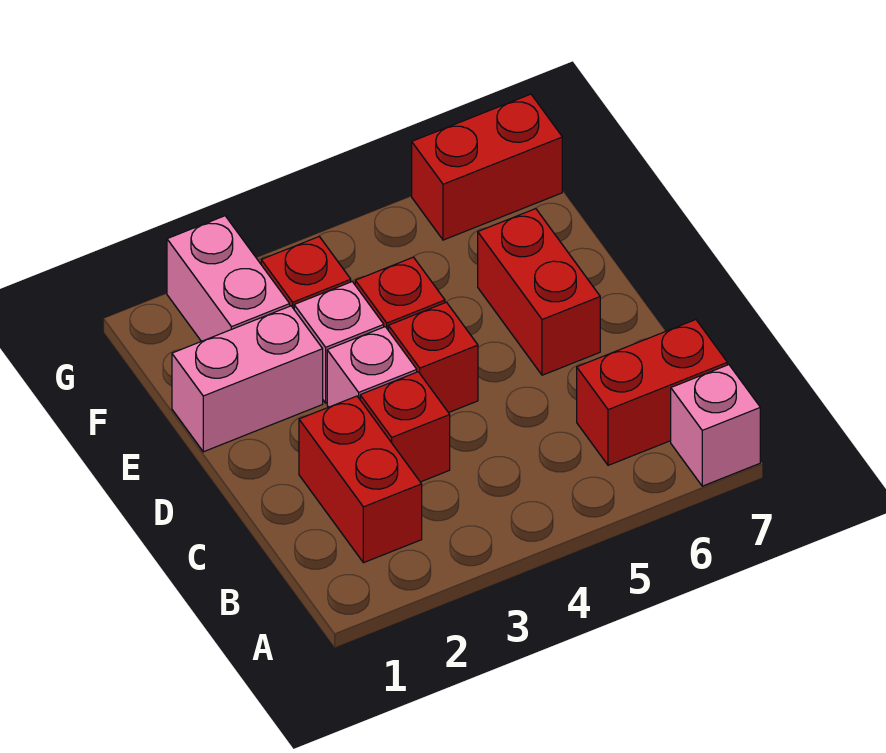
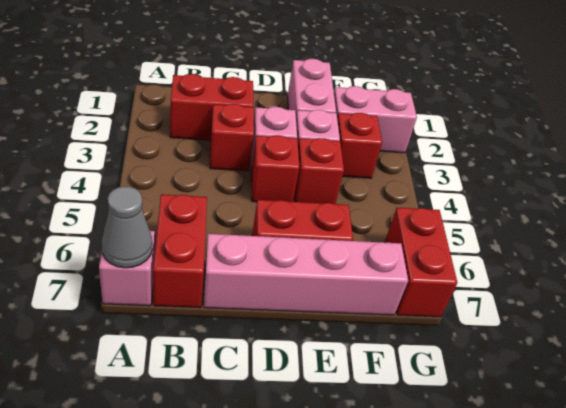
none -> grey cone A7 level 2
none -> pink brick C7:F7 level 1

